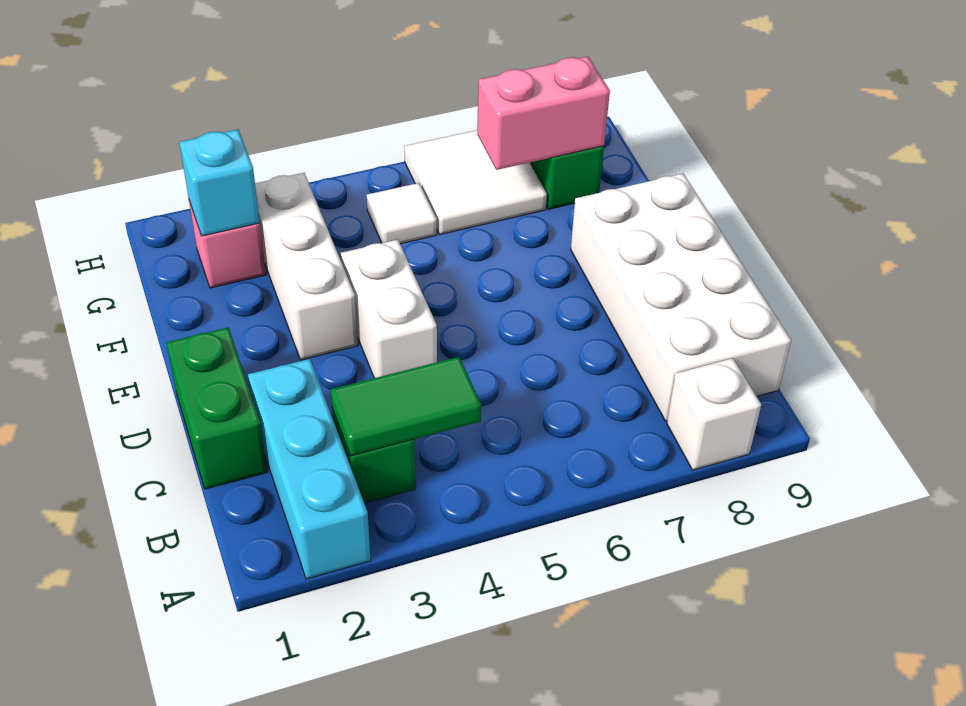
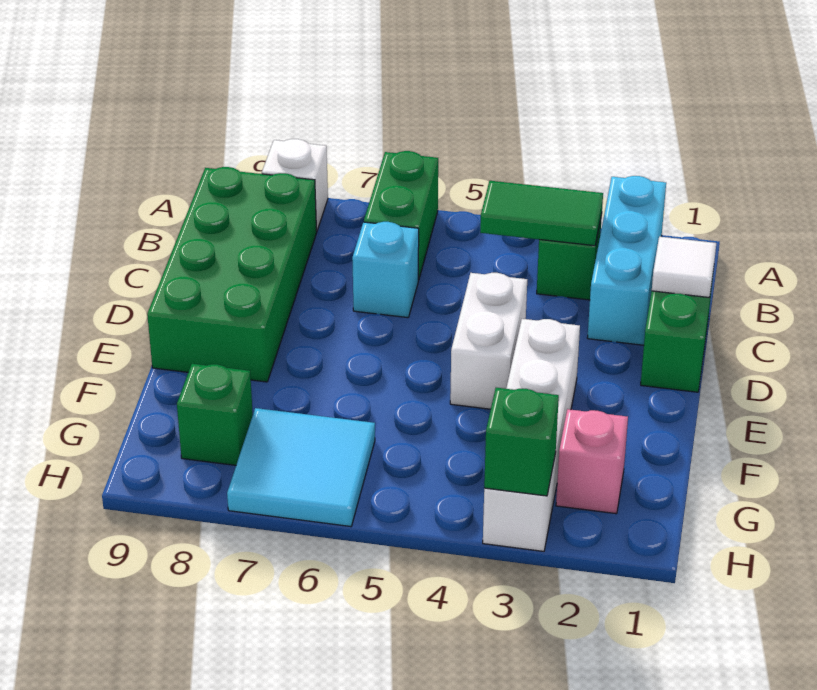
none -> green brick A6:B6 level 1
white brick B8:E9 level 1 -> green brick B8:E9 level 1
white brick E3:G3 level 1 -> white brick E3:H3 level 1
cyan brick G2 level 2 -> cyan brick C6 level 1
white tile G5 level 1 -> white tile C1 level 2
white tile G6:H7 level 1 -> cyan tile G6:H7 level 1
pink brick G7:G8 level 2 -> none
none -> green brick H3 level 2

